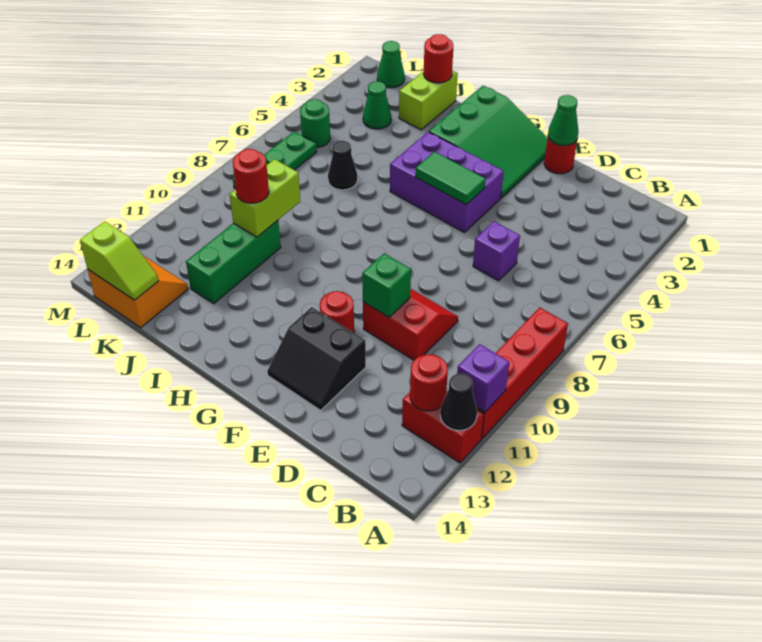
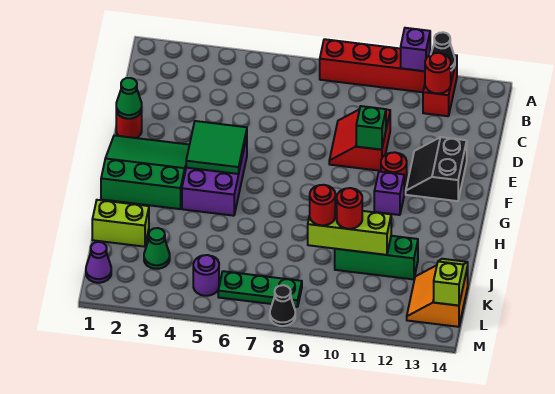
purple brick D6 level 1 -> purple brick G11 level 1
black slope E12:F13 level 1 top 12 -> black slope E12:F13 level 1 top 13
green tile F5:G5 level 2 -> green tile F4:G5 level 2
red round brick J1 level 2 -> red round brick J9 level 3
black cone J6 level 1 -> black cone M8 level 1
lime brick J9:J10 level 2 -> lime brick J9:J11 level 2
green cone L1 level 1 -> purple cone L1 level 1
green round brick L5 level 1 -> purple round brick L5 level 1

